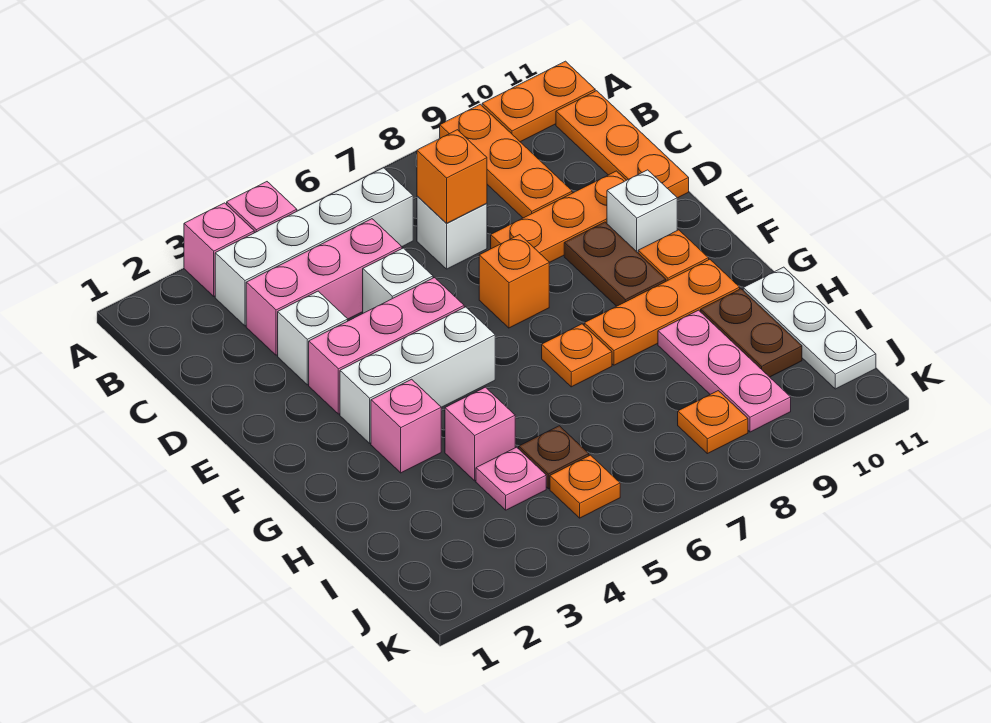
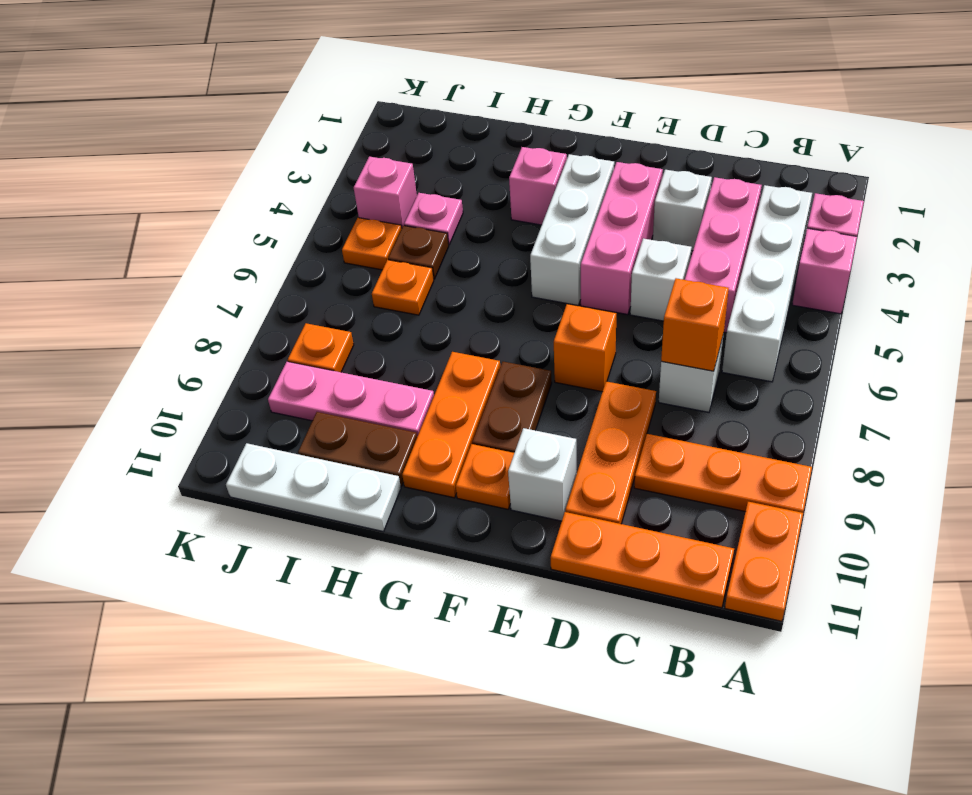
brown plate E9:F9 level 1 -> brown plate F8:F9 level 1
orange plate G7 level 1 -> orange plate I6 level 1
pink brick H4 level 1 -> pink brick J4 level 1

